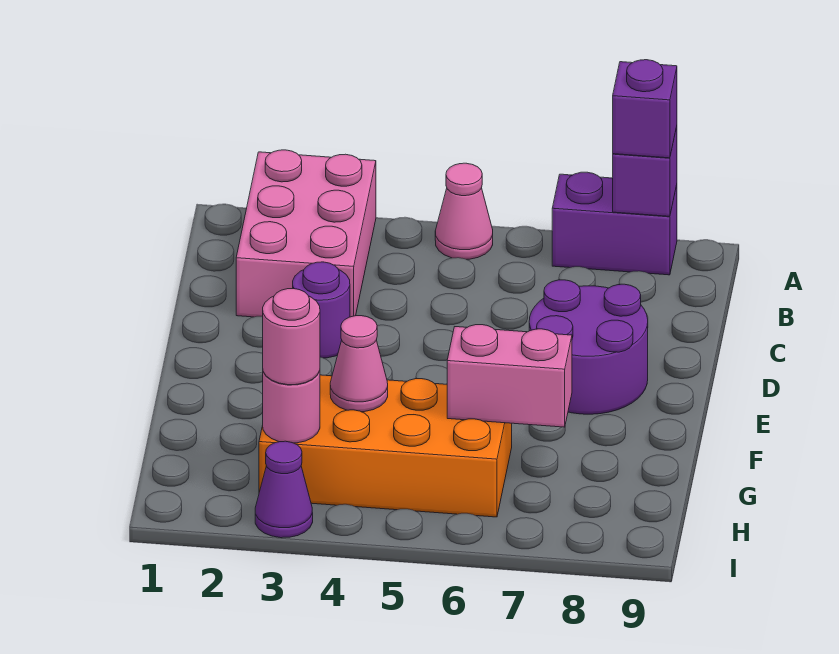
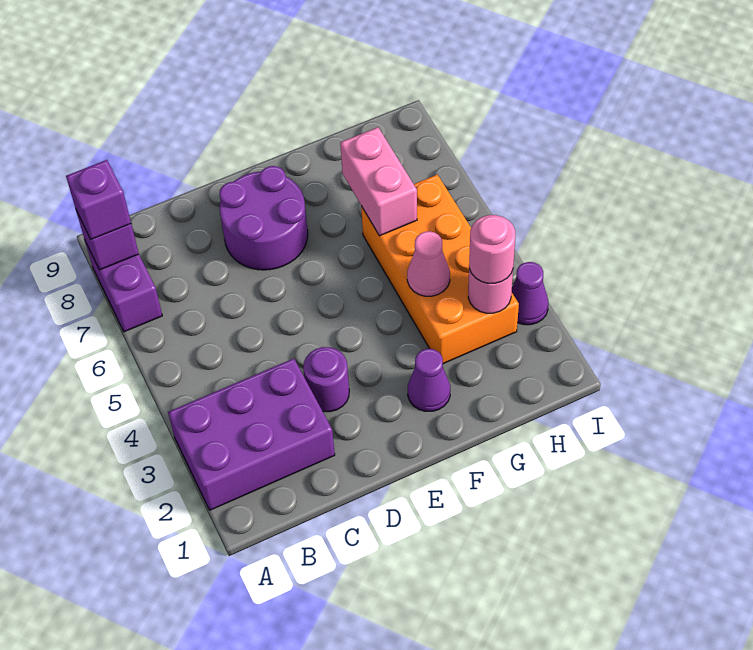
pink brick A2:C3 level 1 -> purple brick A2:C3 level 1
pink cone A5 level 1 -> none
none -> purple cone F2 level 1

